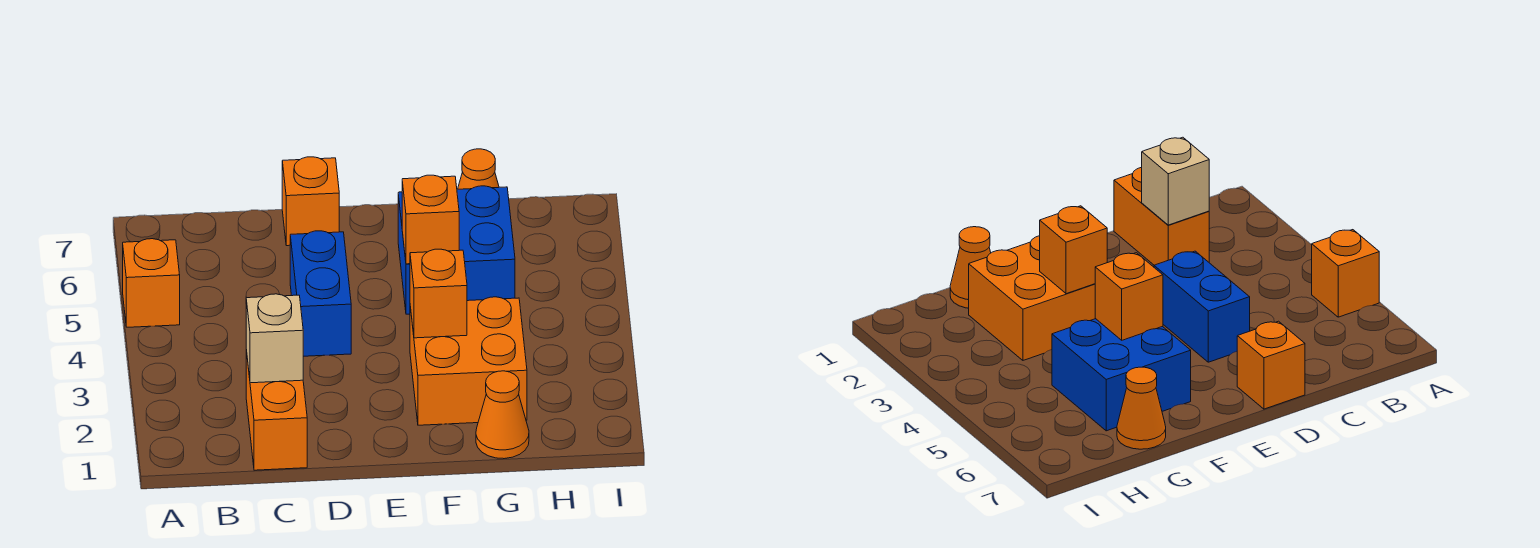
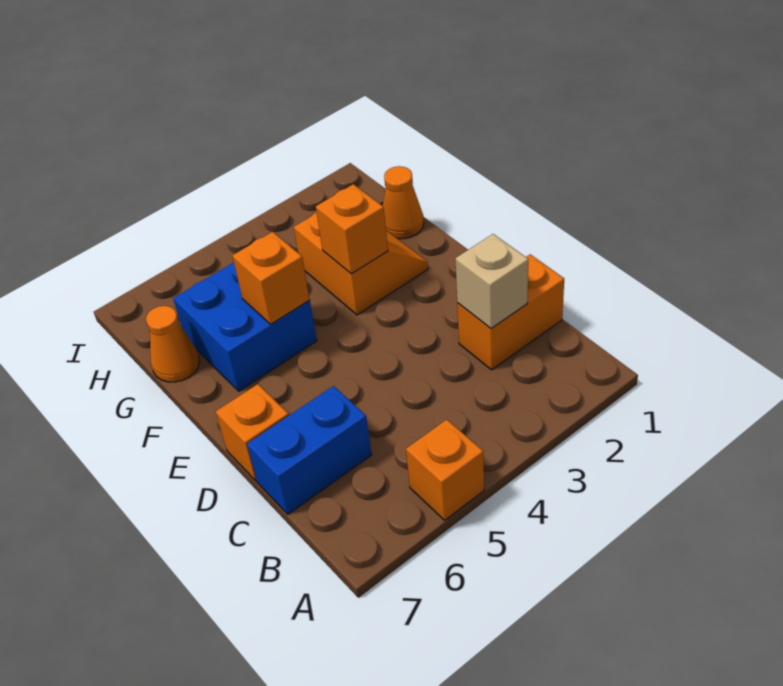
blue brick D4:D5 level 1 -> blue brick C6:C7 level 1
orange brick F2:G3 level 1 -> orange slope F2:G3 level 1 top 3

